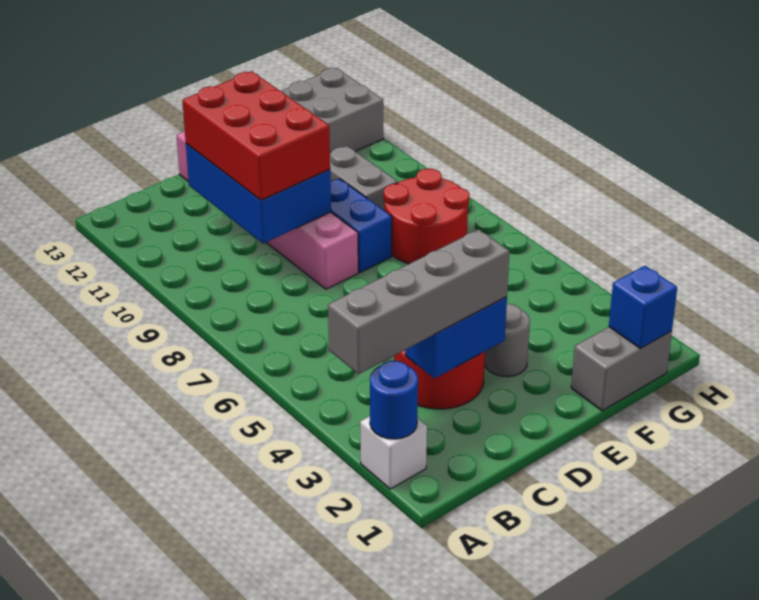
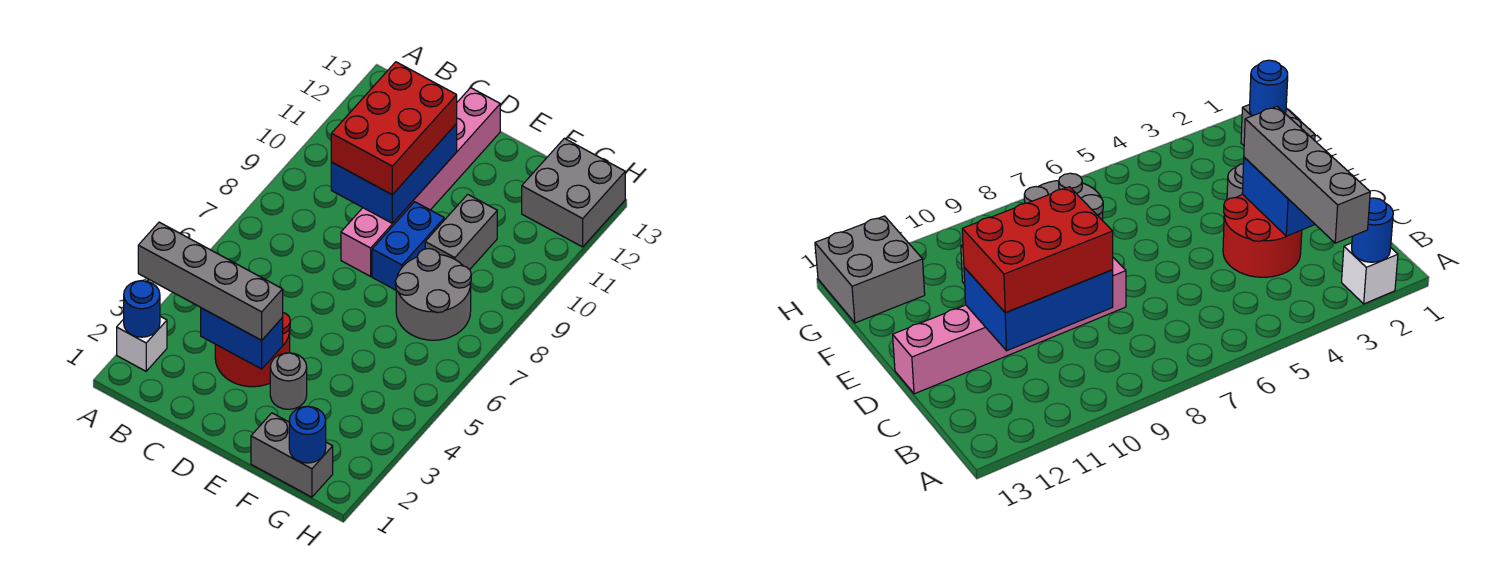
red round brick F7:G8 level 1 -> grey round brick F7:G8 level 1
blue brick G1 level 2 -> blue round brick G1 level 2

